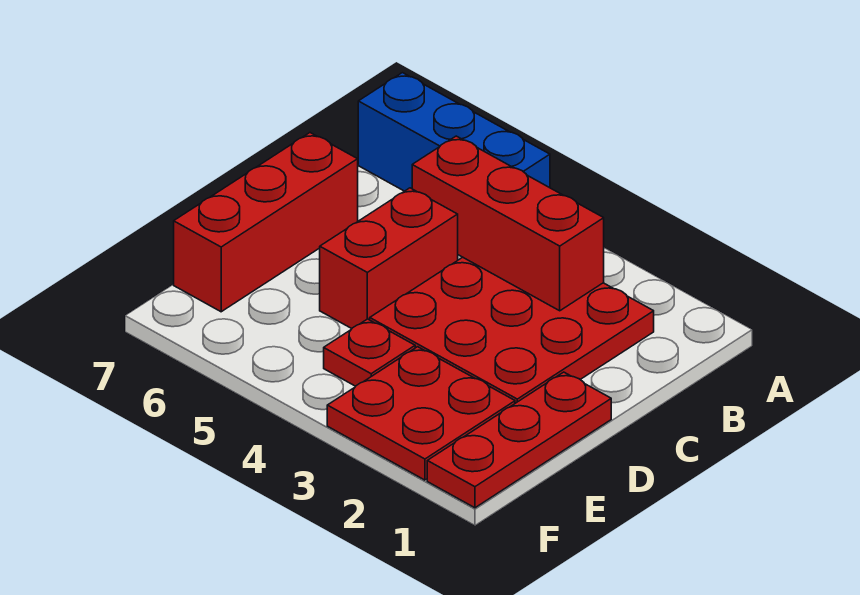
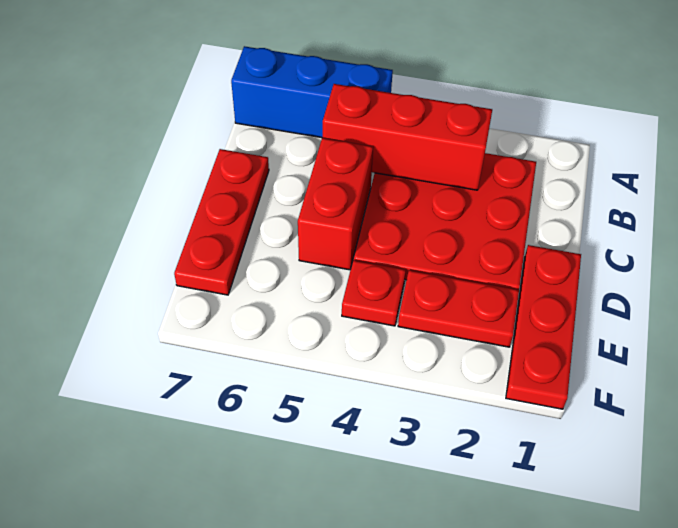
red brick C7:E7 level 1 -> red plate C7:E7 level 1
red plate E2:F3 level 1 -> red plate E2:E3 level 1

